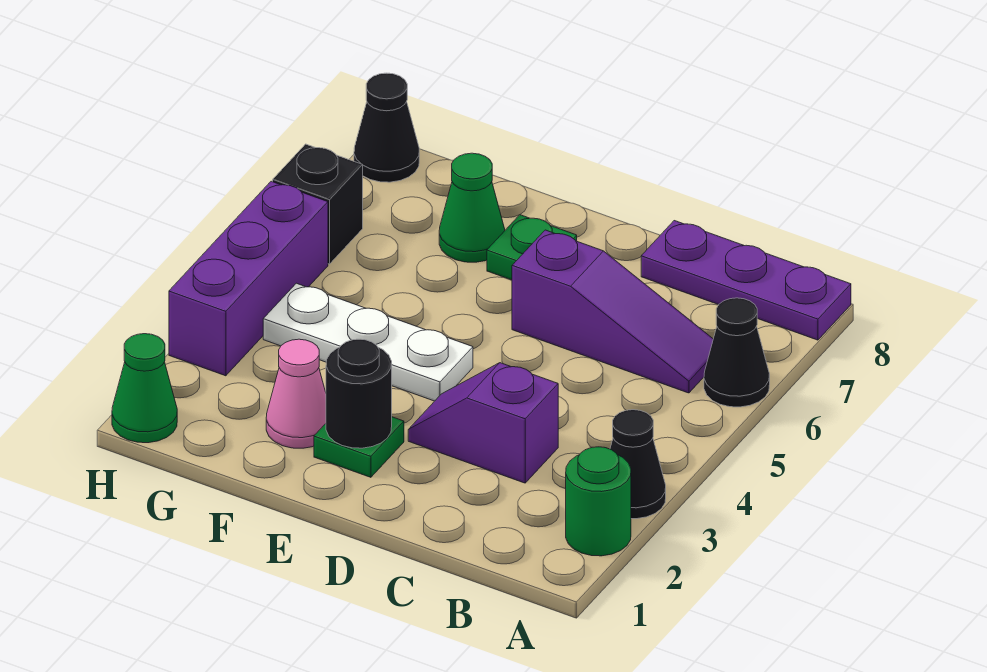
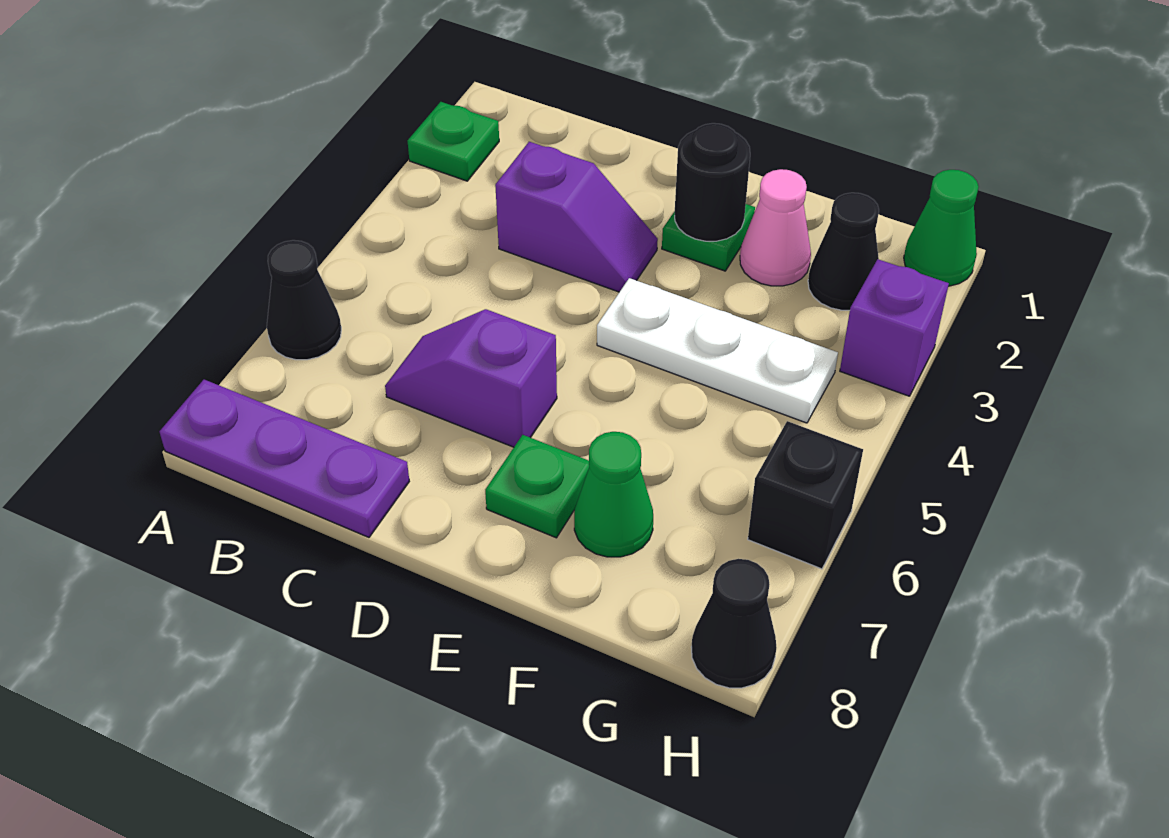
green round brick A2 level 1 -> green plate A2 level 1
black cone A3 level 1 -> black cone G2 level 1
purple slope B6:D6 level 1 top D -> purple slope C6:D6 level 1 top D
purple brick H3:H5 level 1 -> purple brick H3 level 1

